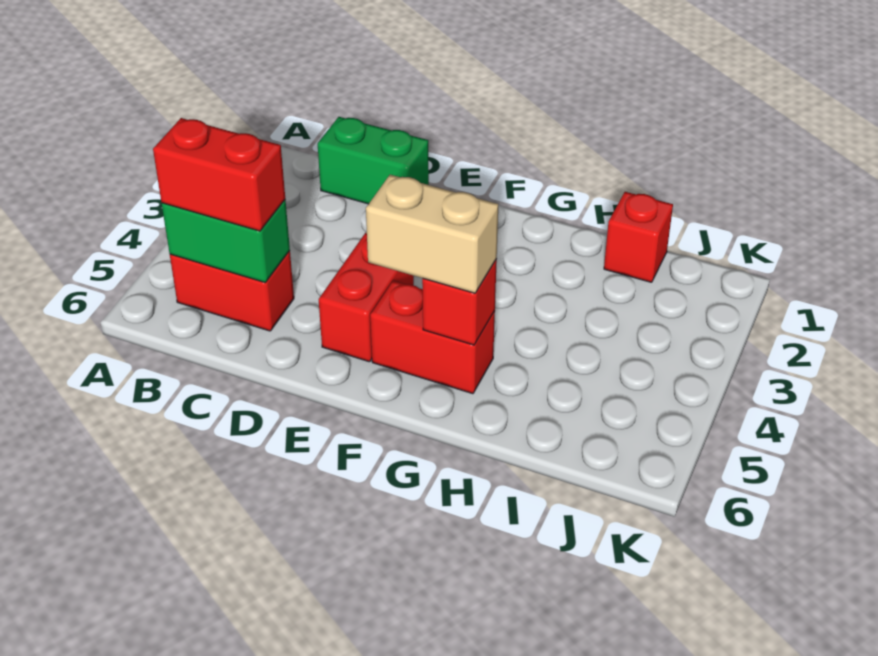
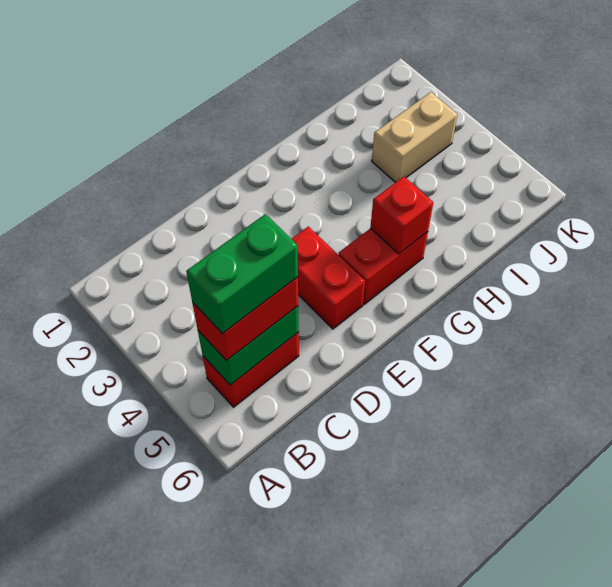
green brick C1:D1 level 1 -> green brick B5:C5 level 4
tan brick F5:G5 level 3 -> tan brick I3:J3 level 1
red brick I1 level 1 -> none

